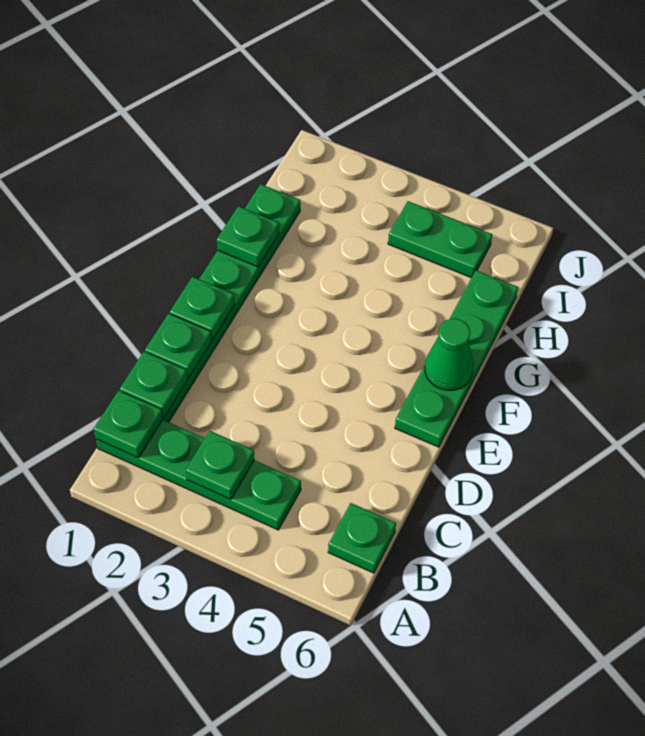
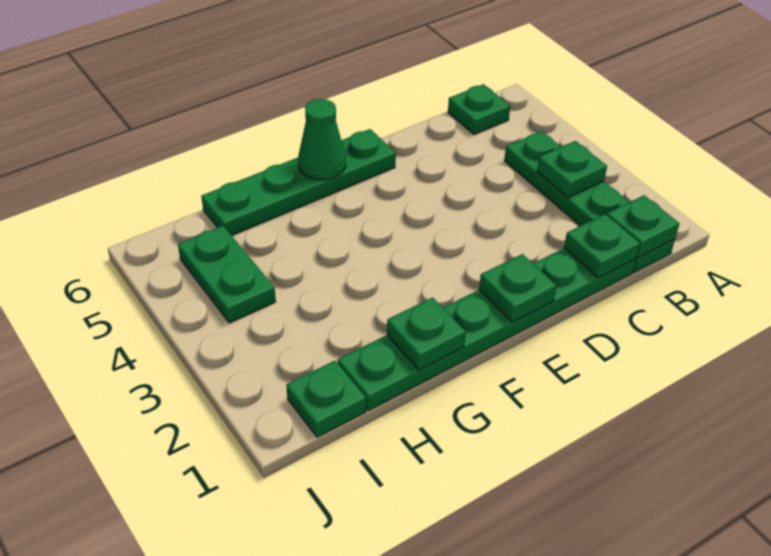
green plate D1 level 2 -> green plate I1 level 1

